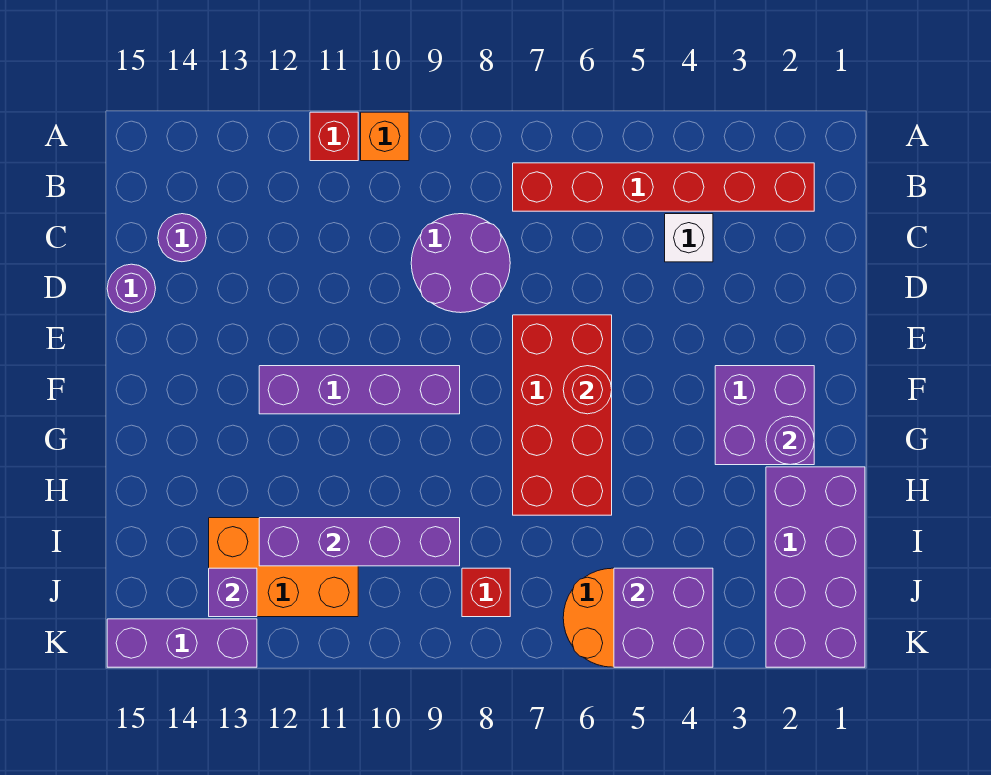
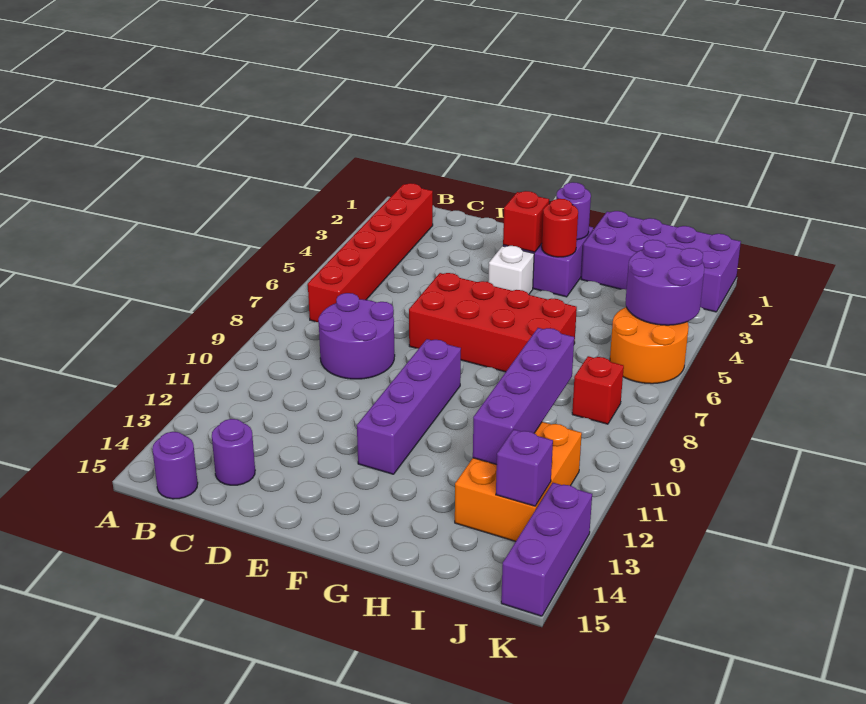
orange brick A10 level 1 -> none
red brick A11 level 1 -> red brick F3 level 2
white brick C4 level 1 -> white brick F4 level 1
purple round brick D15 level 1 -> purple round brick B15 level 1
red round brick F6 level 2 -> red round brick G3 level 2
purple brick J4:K5 level 2 -> purple round brick J4:K5 level 2

